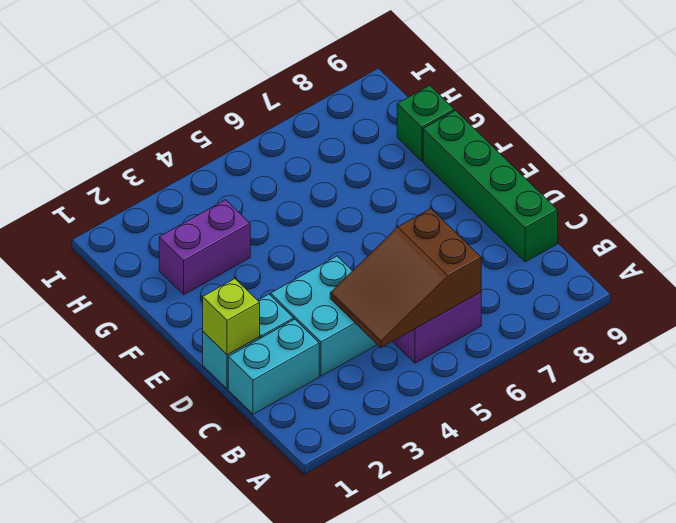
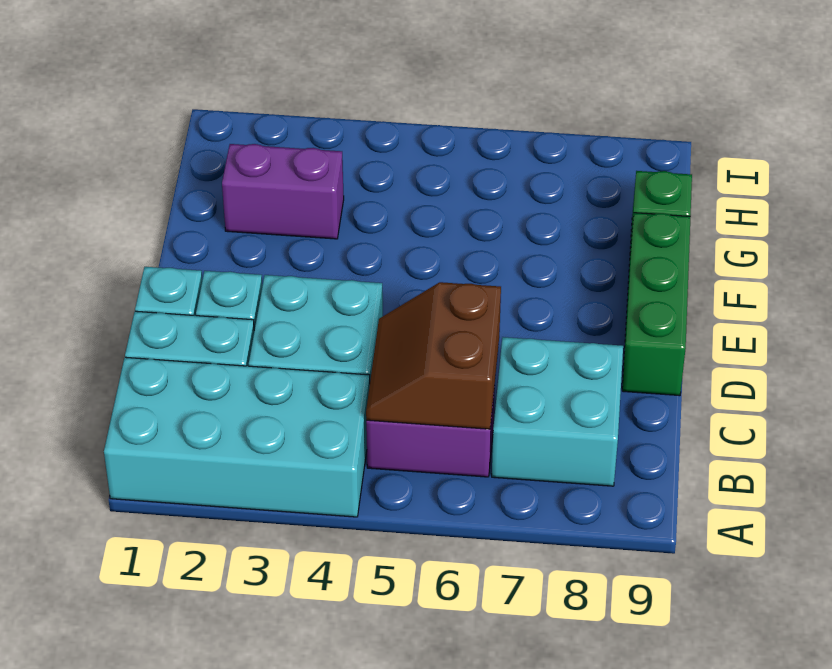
none -> cyan brick A1:B4 level 1
brown slope B4:C6 level 2 top 6 -> brown slope B5:C6 level 2 top 6
none -> cyan brick B7:C8 level 1
green brick C9:F9 level 1 -> green brick D9:F9 level 1
lime brick D1 level 2 -> none

